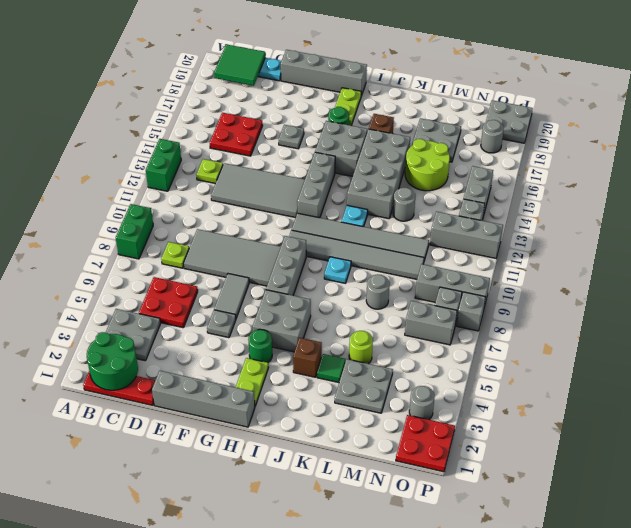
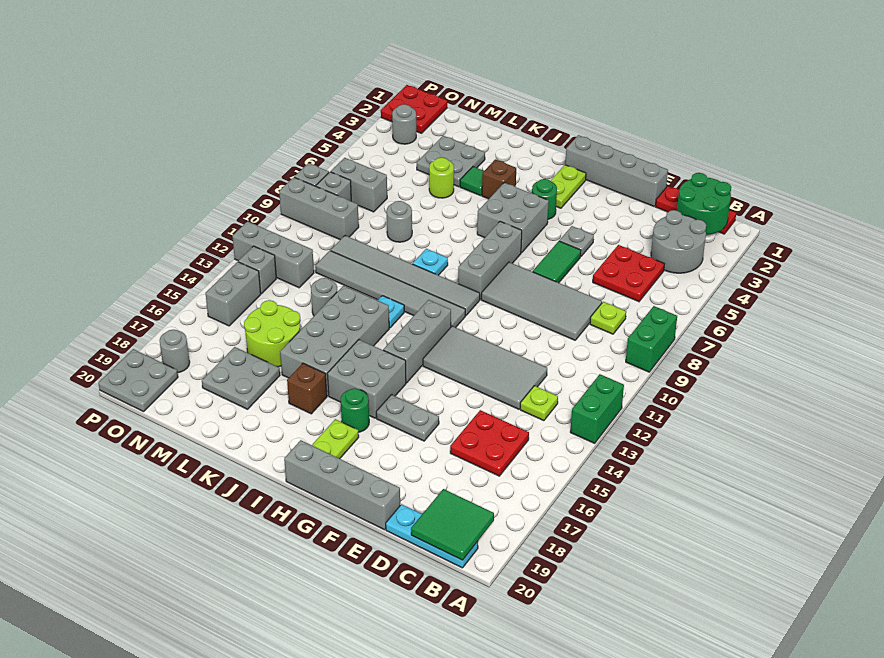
grey plate B3:C4 level 1 -> grey round brick B3:C4 level 1
grey tile F6:F7 level 1 -> green tile F6:F7 level 1
grey plate F16 level 1 -> grey plate F16:G16 level 1

